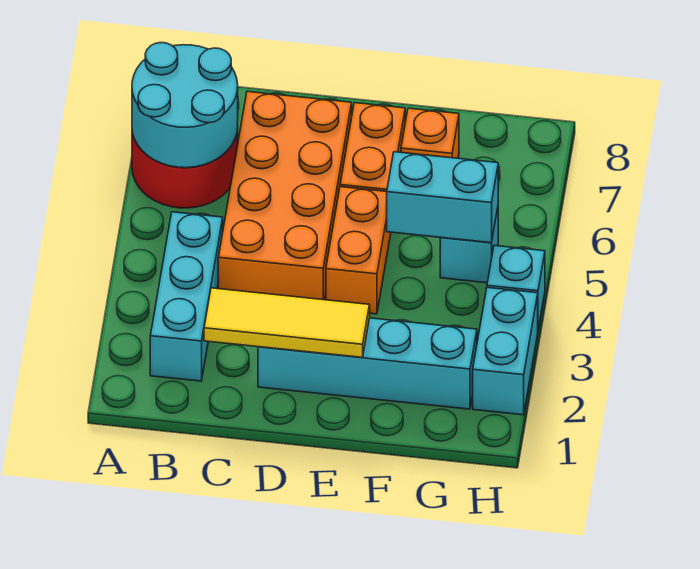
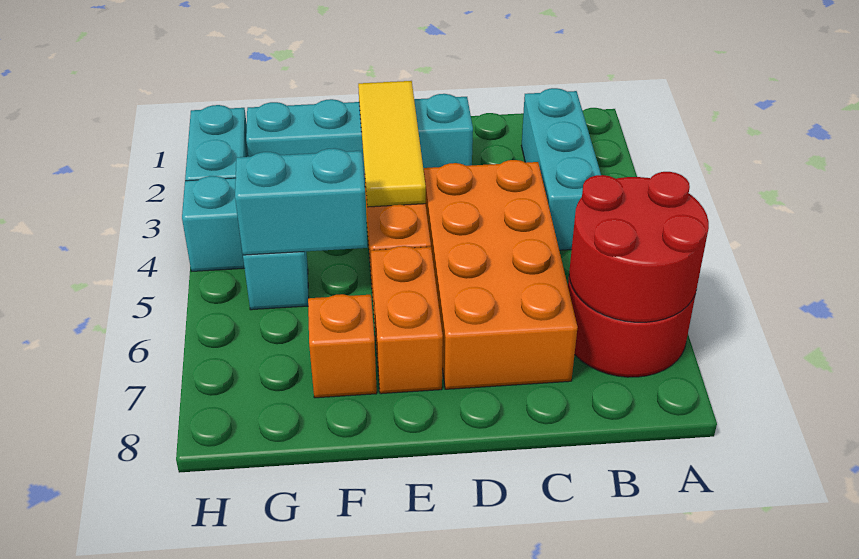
cyan round brick A6:B7 level 2 -> red round brick A6:B7 level 2
yellow tile C2:E2 level 2 -> yellow tile E2:E4 level 2

